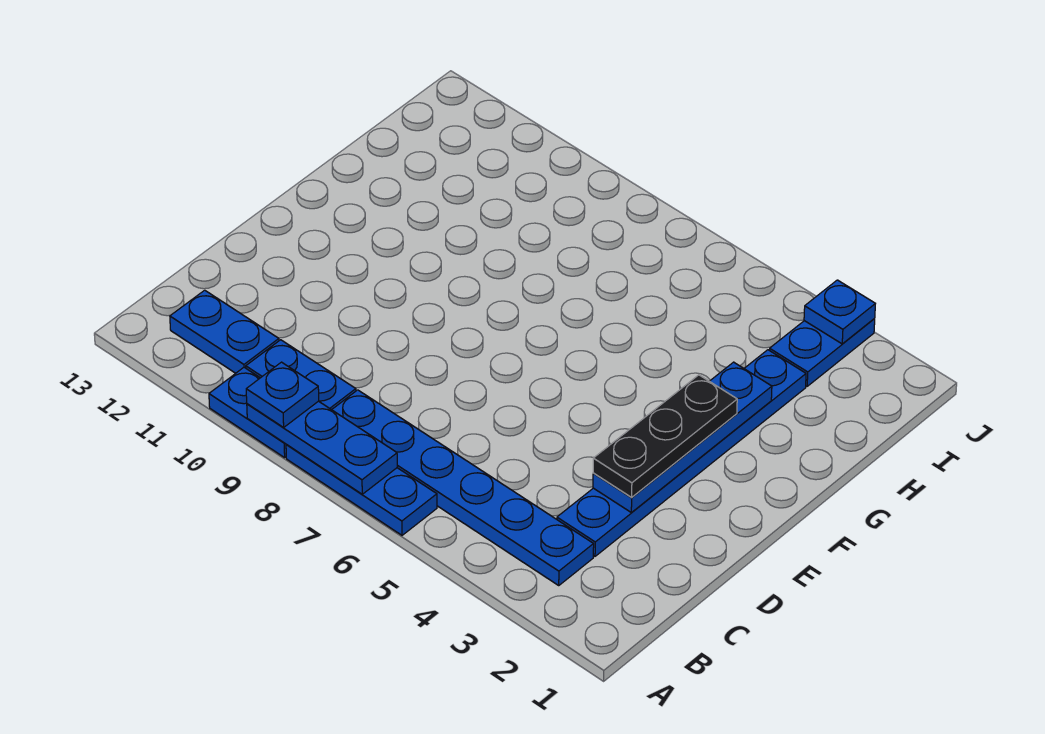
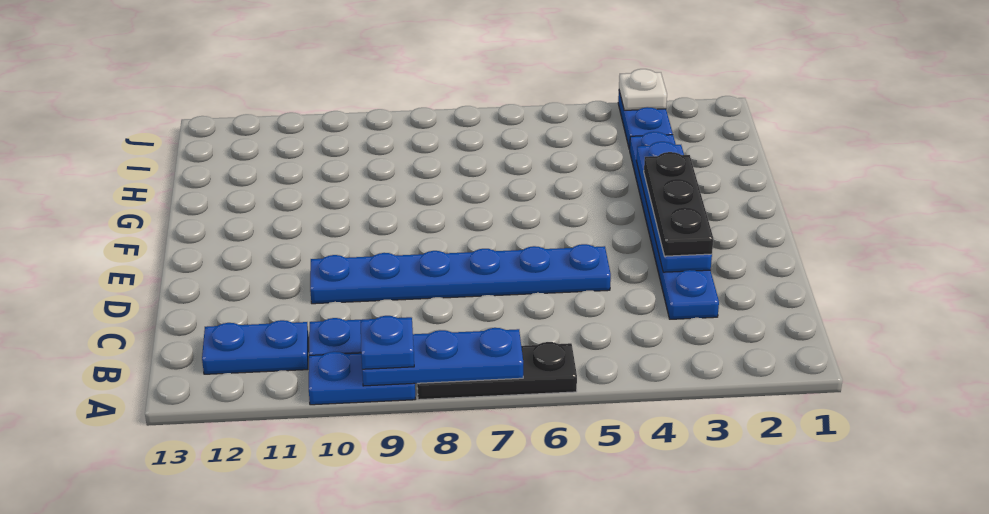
blue plate A6:A8 level 1 -> black plate A6:A8 level 1
blue plate B3:B8 level 1 -> blue plate D5:D10 level 1
blue plate J3 level 2 -> white plate J3 level 2

